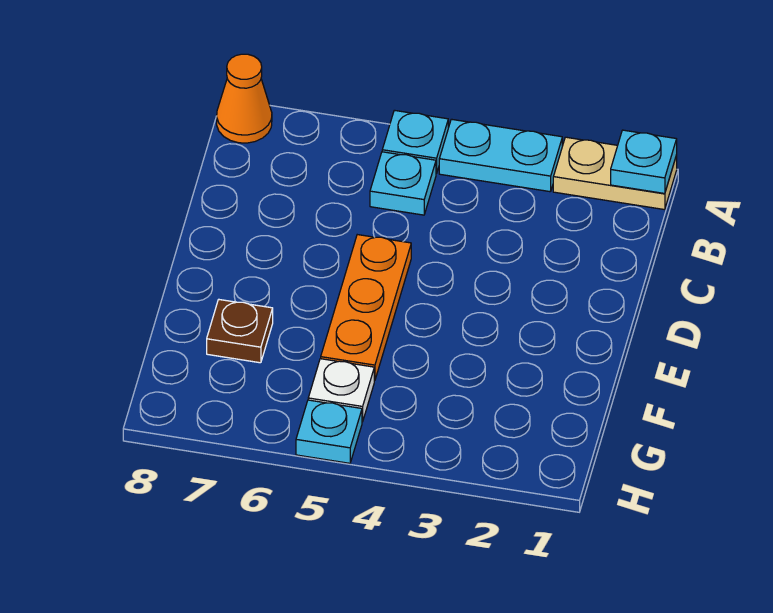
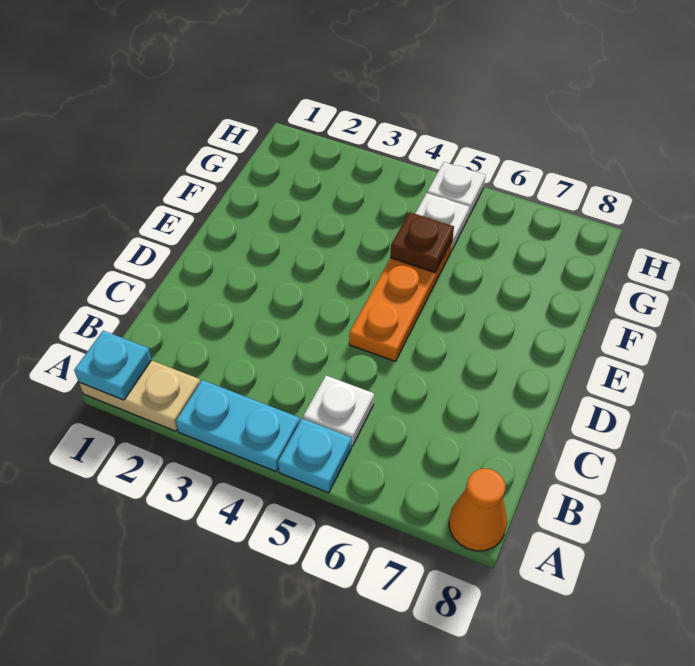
cyan plate B5 level 1 -> white plate B5 level 1
brown plate F7 level 1 -> brown plate F5 level 2
cyan plate H5 level 1 -> white plate H5 level 1

